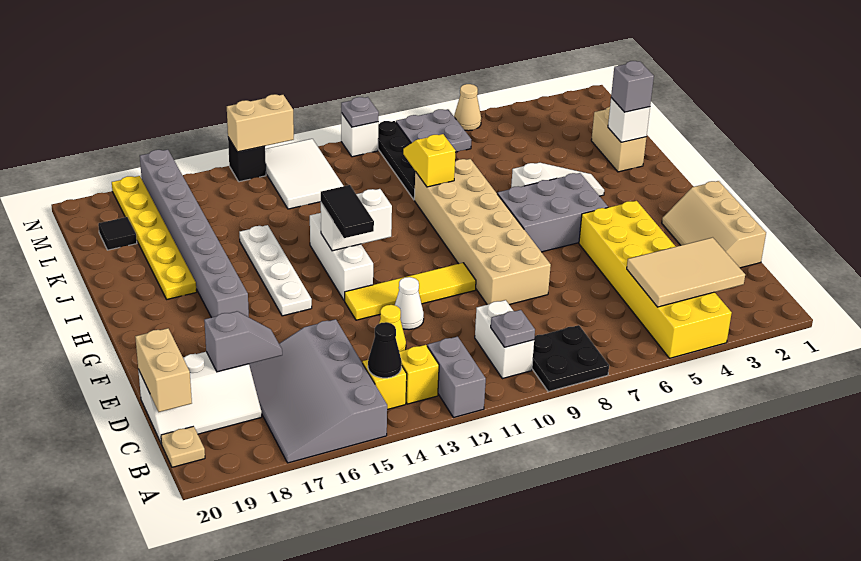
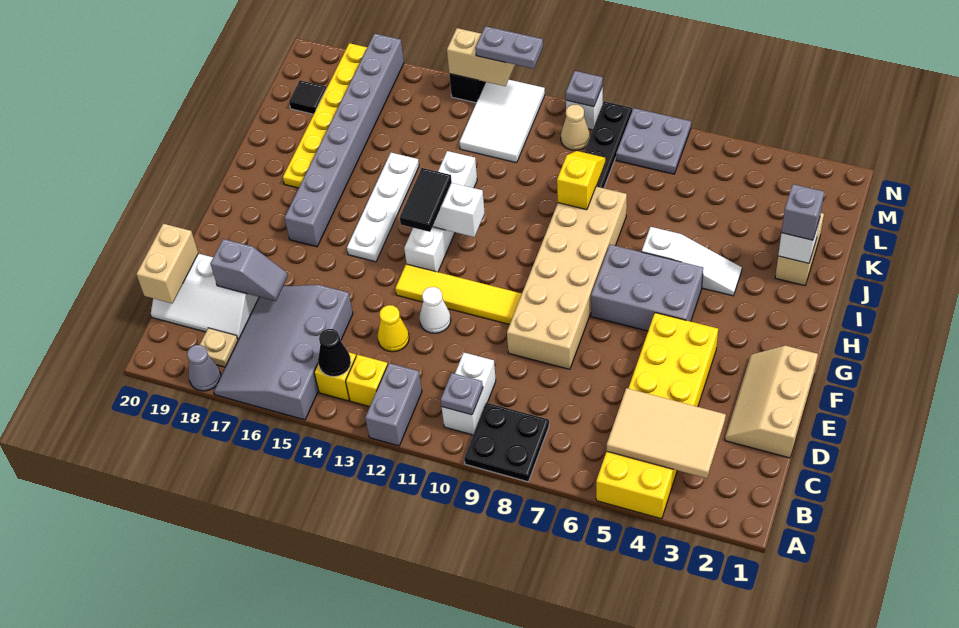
none -> grey cone A18 level 1
tan plate B20 level 1 -> tan plate B18 level 1
white brick G13:I13 level 1 -> white brick G13:J13 level 1
tan cone N6 level 1 -> tan cone M10 level 1
none -> grey plate N12:N13 level 3

